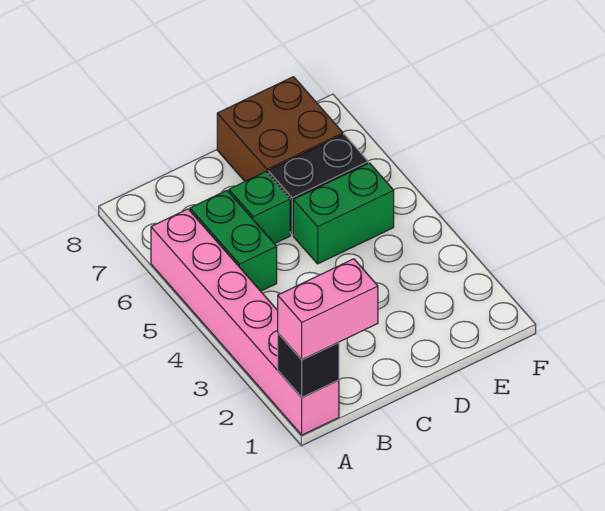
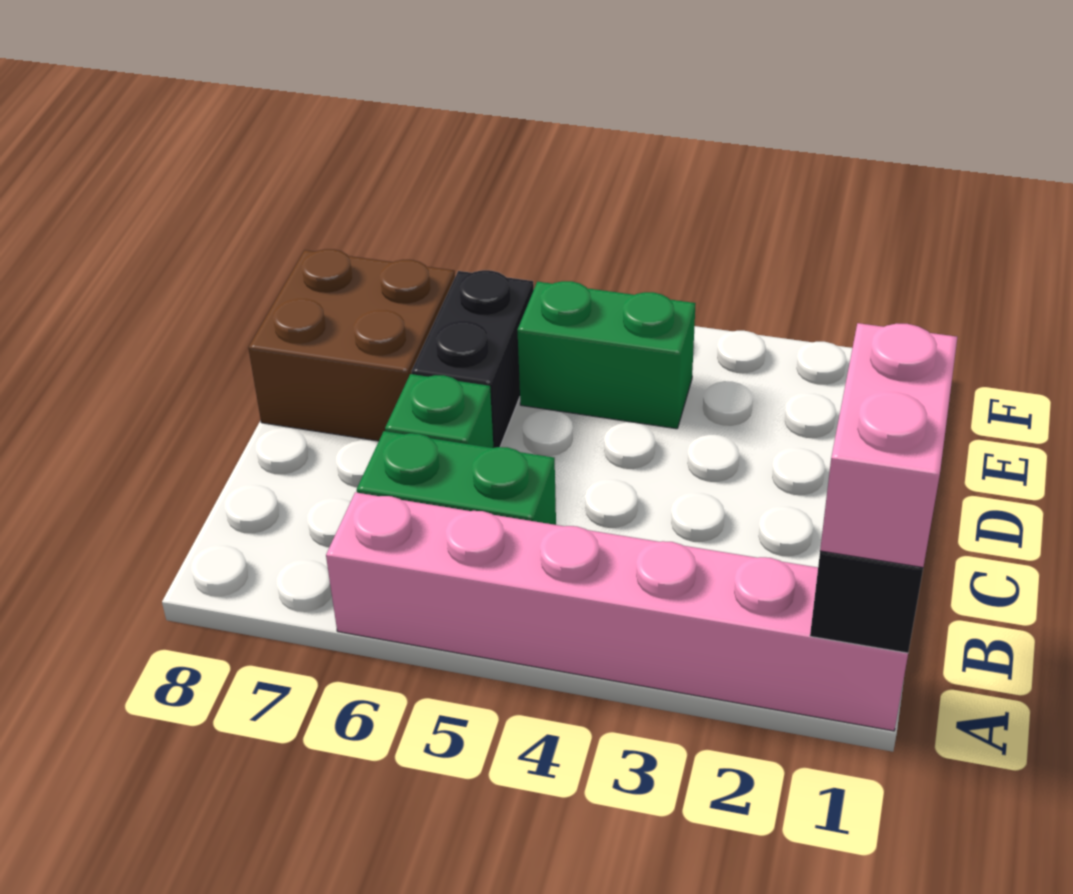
green brick D5:E5 level 1 -> green brick E4:E5 level 1

